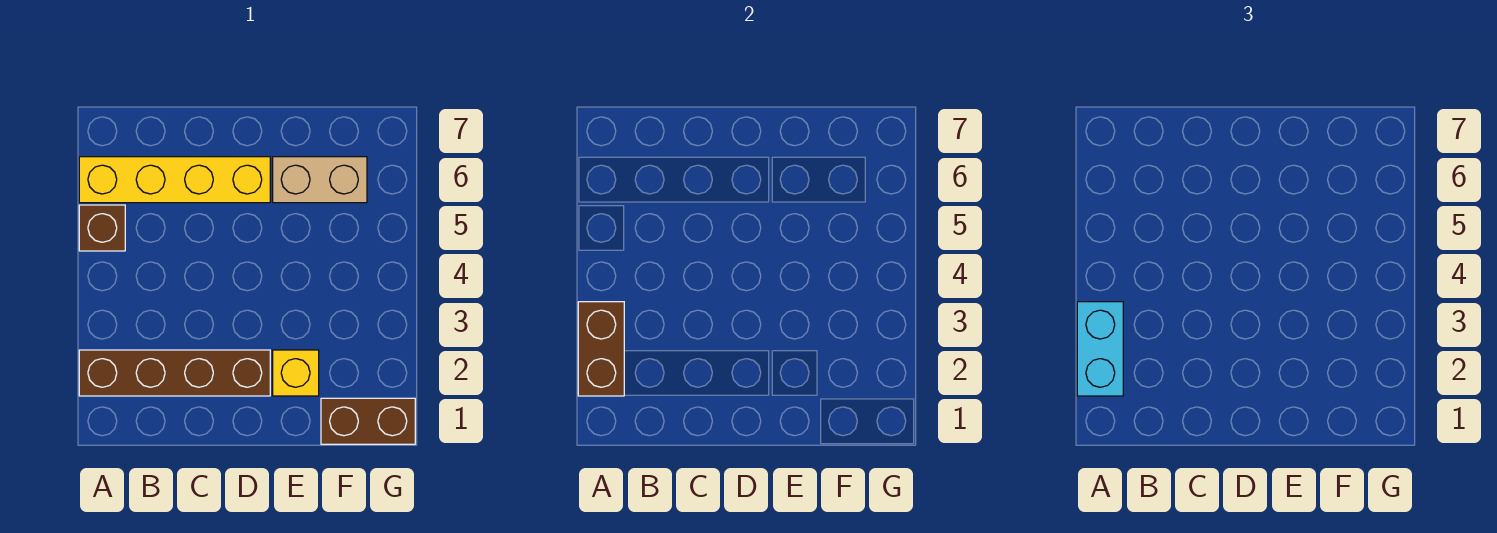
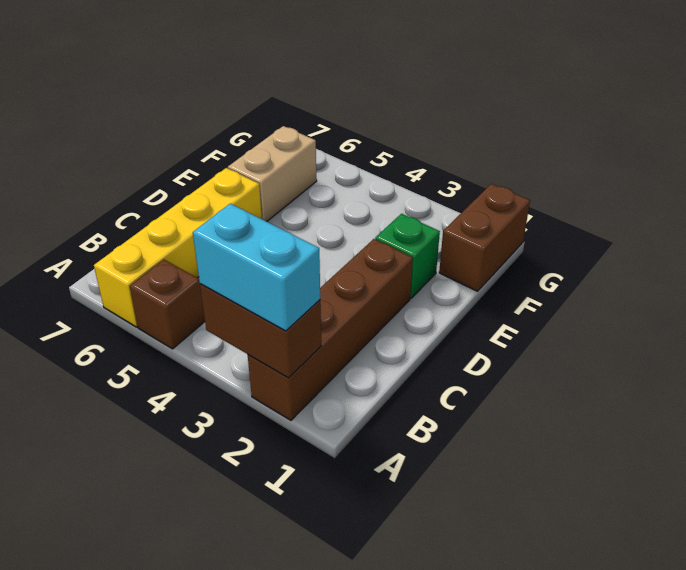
yellow brick E2 level 1 -> green brick E2 level 1

